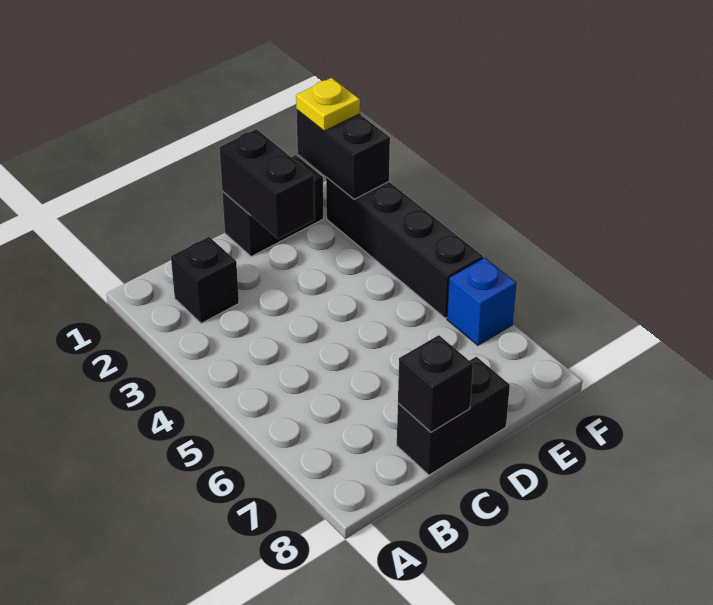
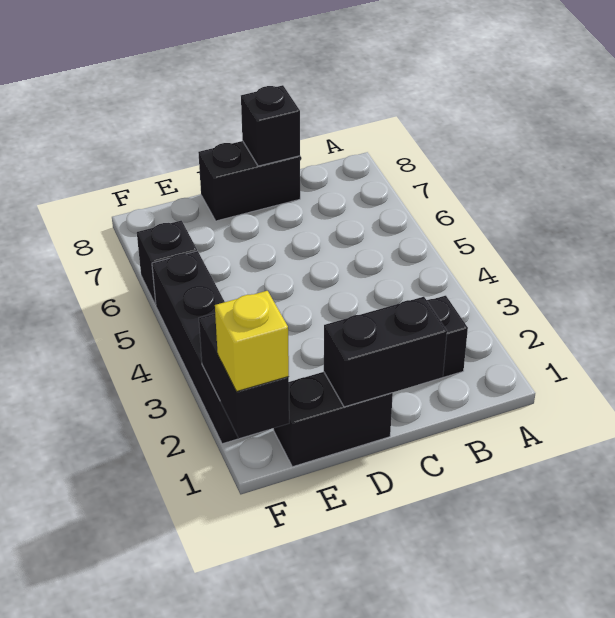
black brick D1:D2 level 2 -> black brick C1:D1 level 2
yellow plate F1 level 3 -> yellow brick F1 level 3
blue brick F6 level 1 -> black brick F6 level 1

